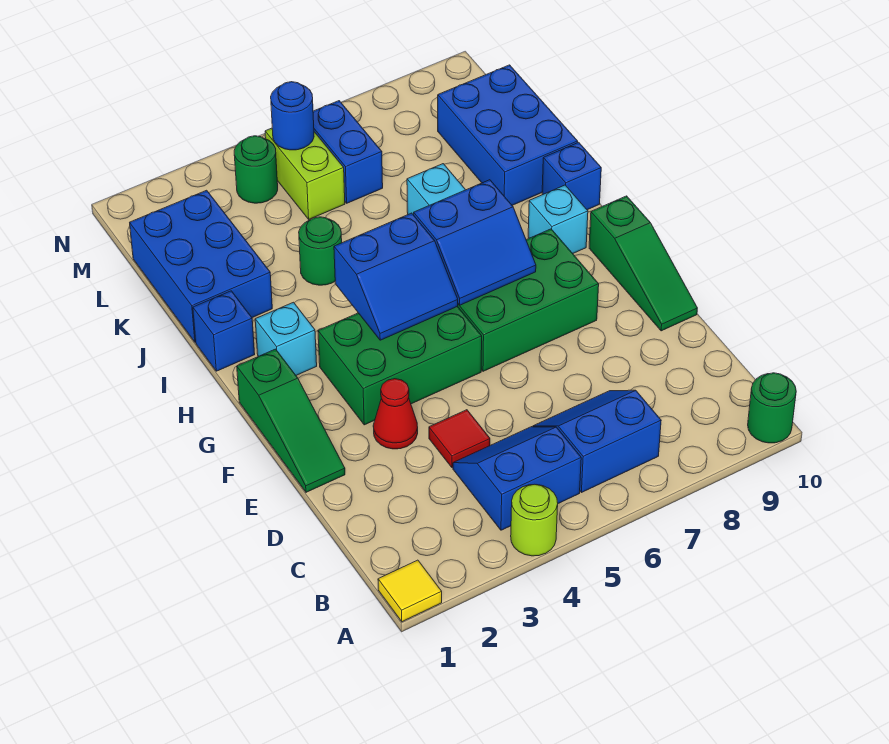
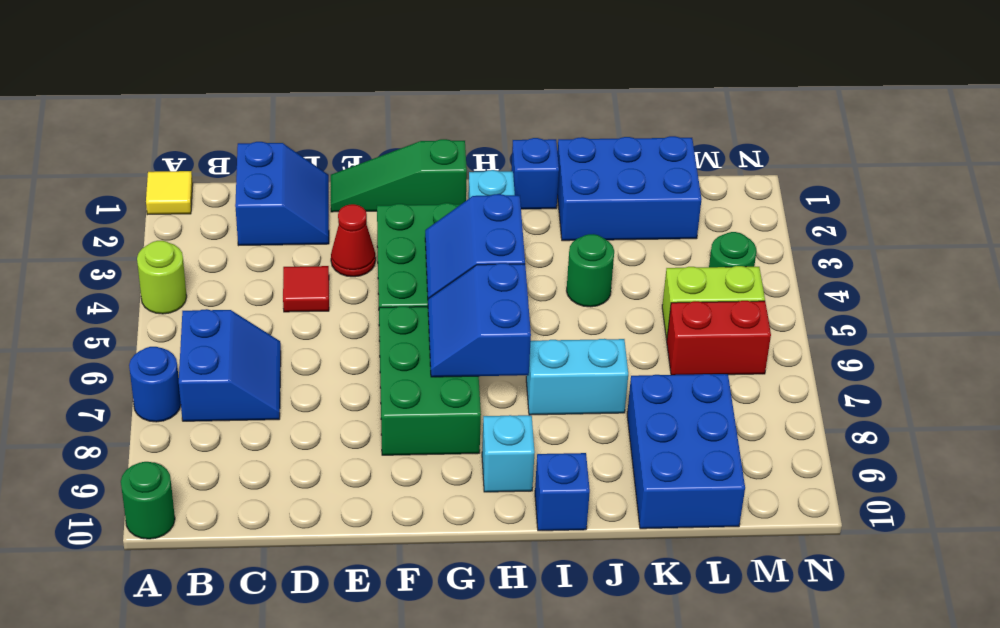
blue slope B4:C5 level 1 top B -> blue slope C1:D2 level 1 top C
green slope E10:G10 level 1 top G -> none
blue brick J9:L10 level 1 -> blue brick K8:L10 level 1
blue brick L6:M6 level 1 -> red brick L6:M6 level 1
blue round brick M5 level 2 -> blue round brick A7 level 1

